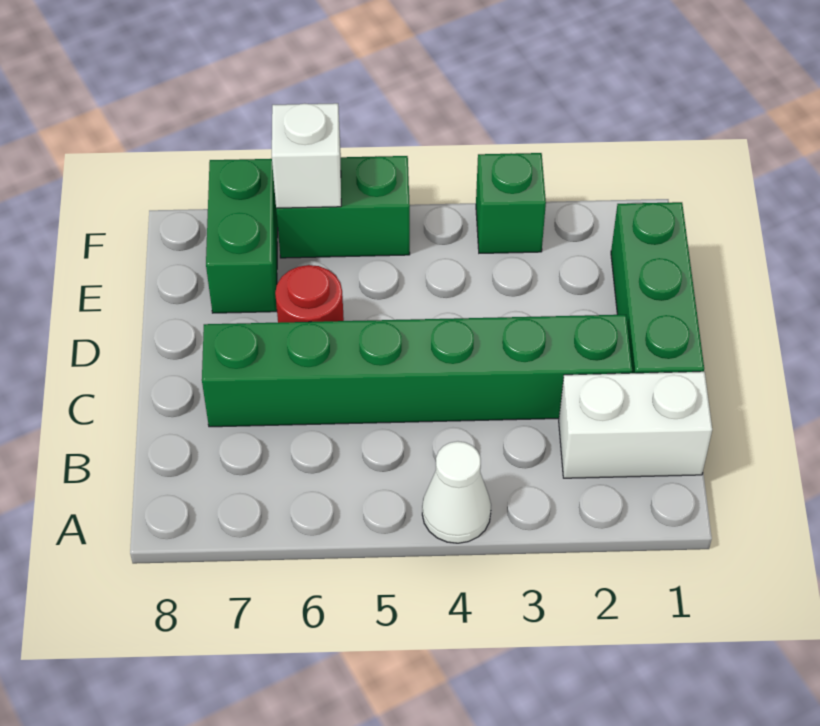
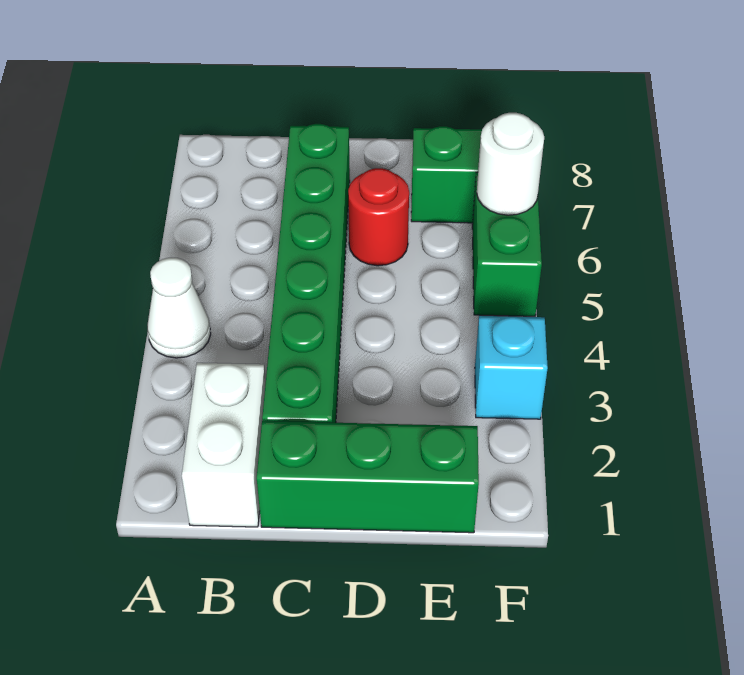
green brick F3 level 1 -> cyan brick F3 level 1
white brick F6 level 2 -> white round brick F6 level 2

